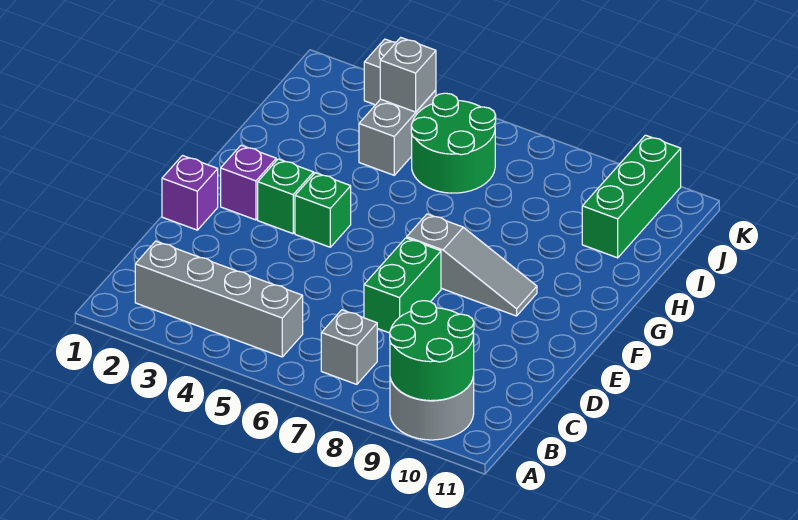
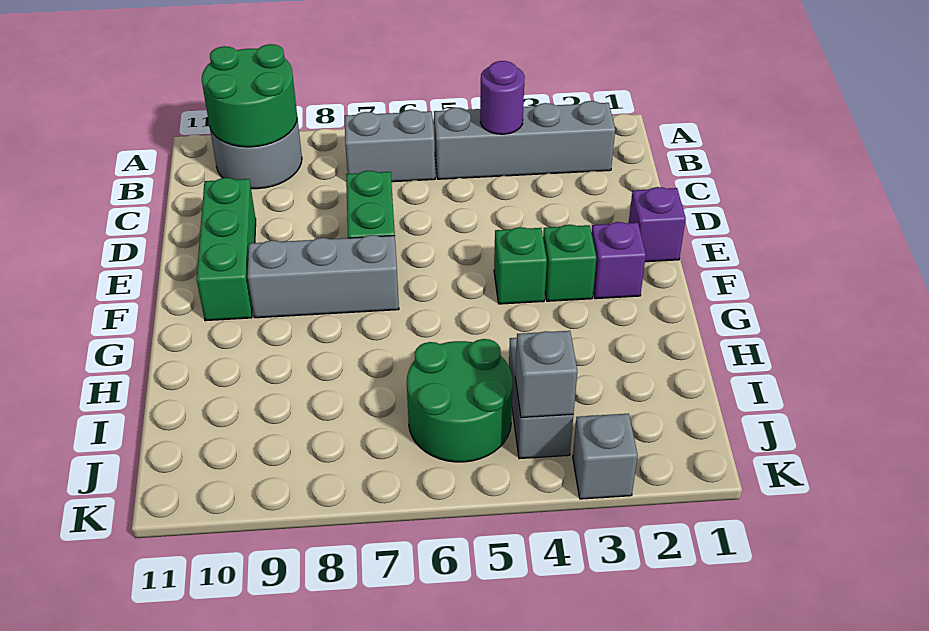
none -> purple round brick B4 level 2
grey brick B7 level 1 -> grey brick B6:B7 level 1
grey slope F7:F9 level 1 top 7 -> grey brick F7:F9 level 1
green brick I10:K10 level 1 -> green brick D10:F10 level 1

